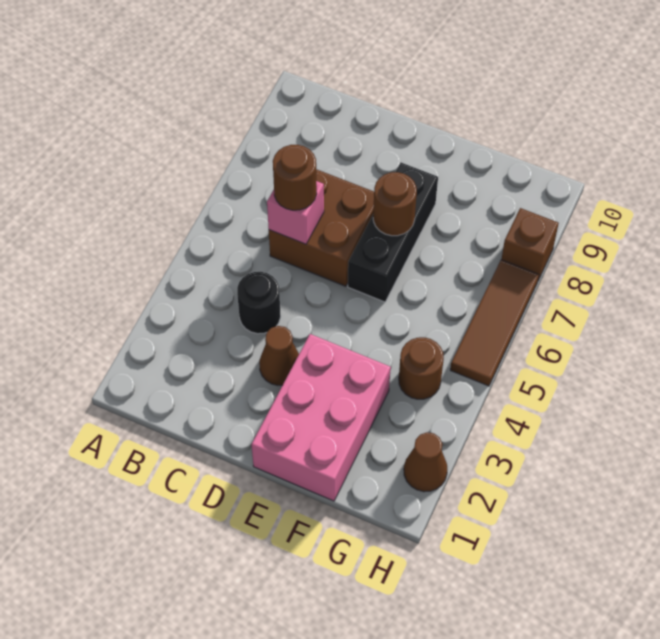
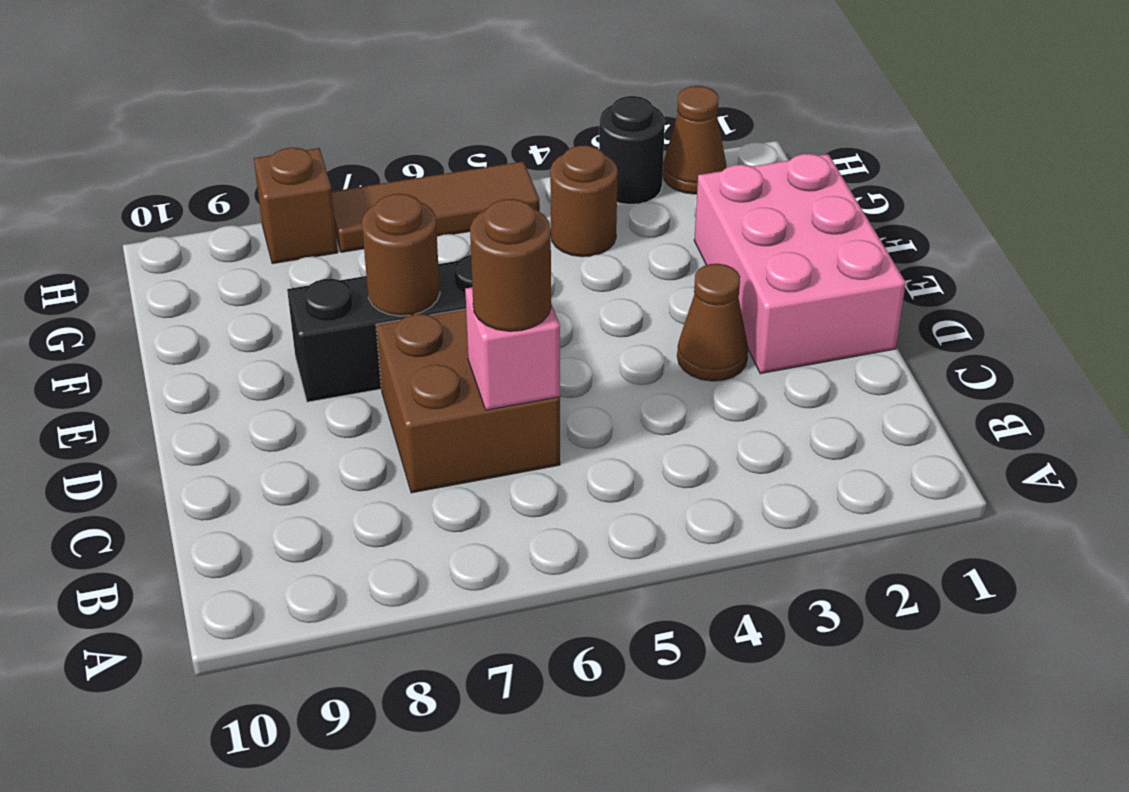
black round brick C4 level 1 -> black round brick H3 level 1
pink brick E1:F3 level 1 -> pink brick D1:F2 level 1

